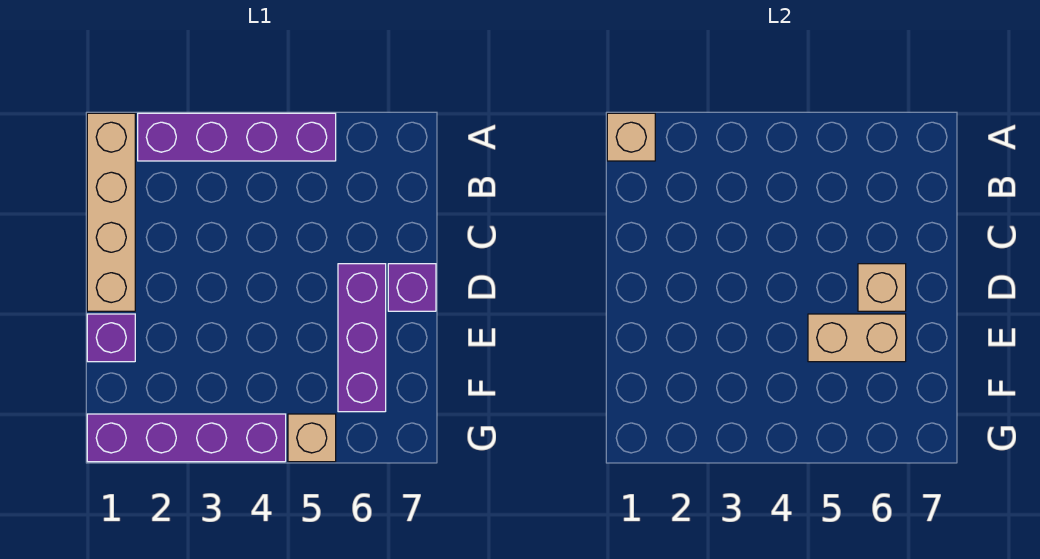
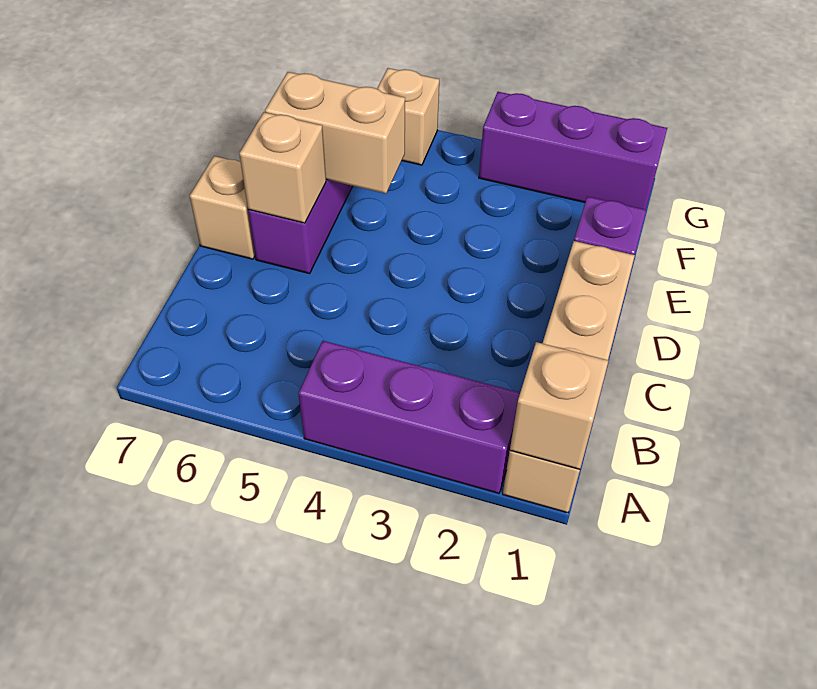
purple brick A2:A5 level 1 -> purple brick A2:A4 level 1
purple brick D7 level 1 -> tan brick D7 level 1
purple brick G1:G4 level 1 -> purple brick G1:G3 level 1

